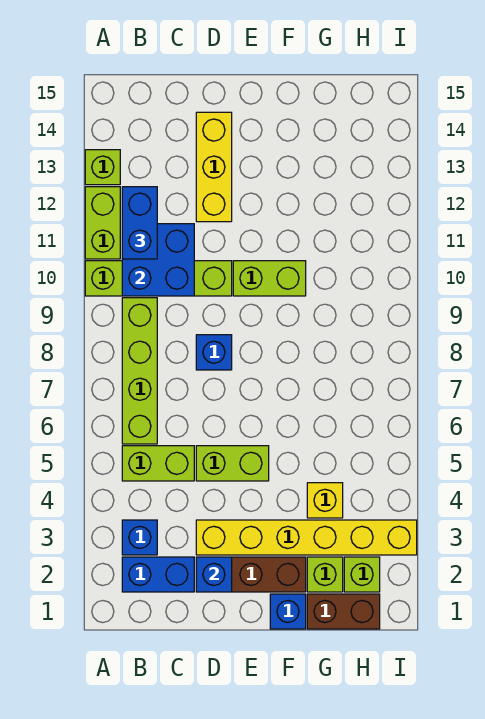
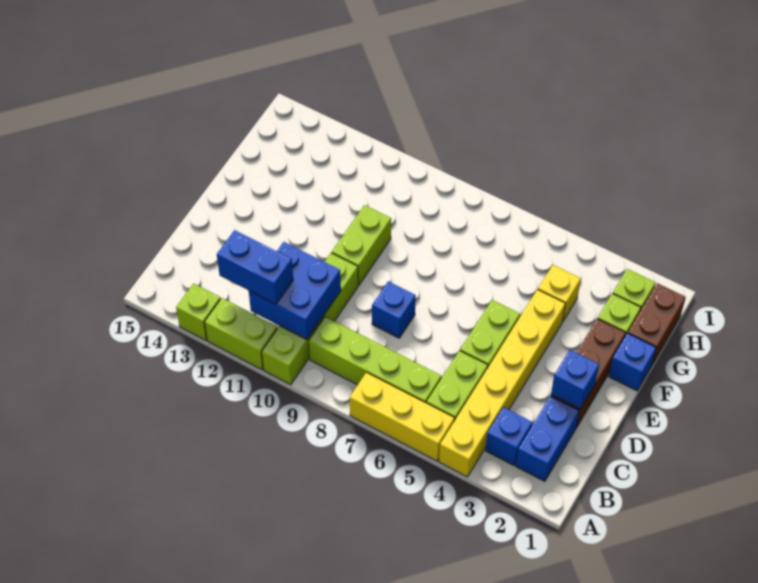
yellow brick D3:I3 level 1 -> yellow brick A4:F4 level 1
yellow brick D12:D14 level 1 -> yellow brick A5:A7 level 1

